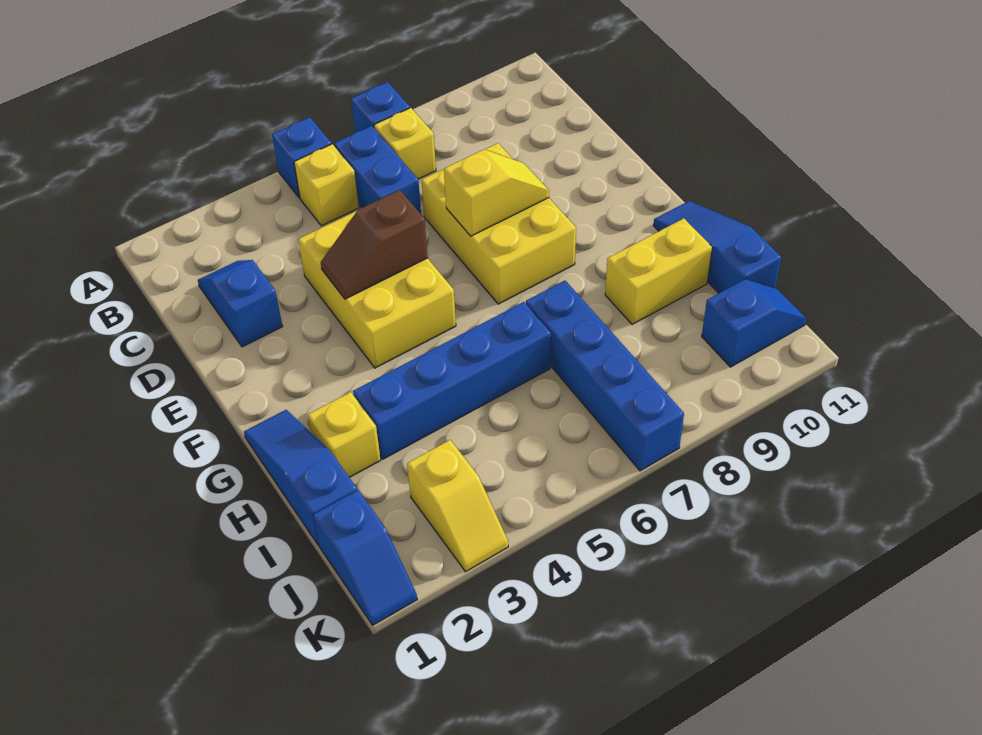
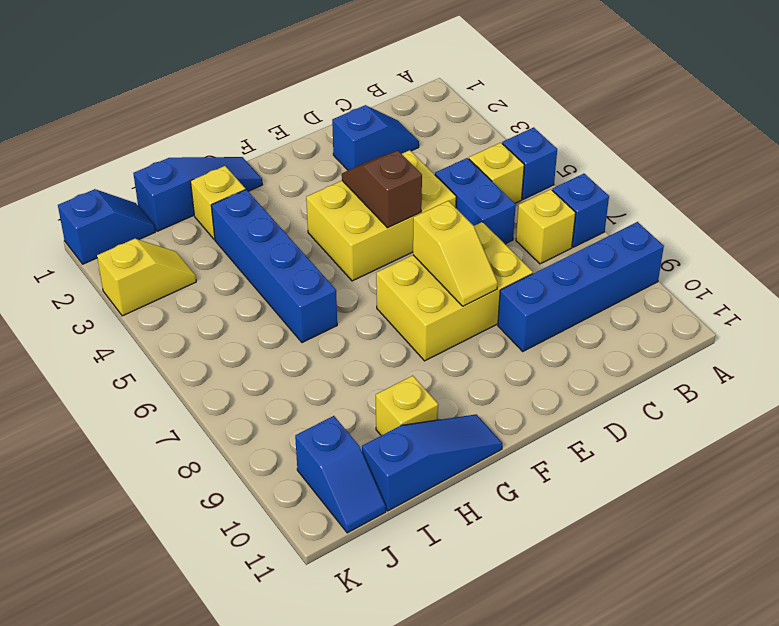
blue brick B6:C6 level 1 -> blue brick C5:C6 level 1
blue brick H7:K7 level 1 -> blue brick A9:D9 level 1
yellow brick H9:H10 level 1 -> yellow brick H10 level 1
blue slope J1:K1 level 1 top J -> blue slope J1:K1 level 1 top K
yellow slope J3:K3 level 1 top J -> yellow slope J3:K3 level 1 top K

